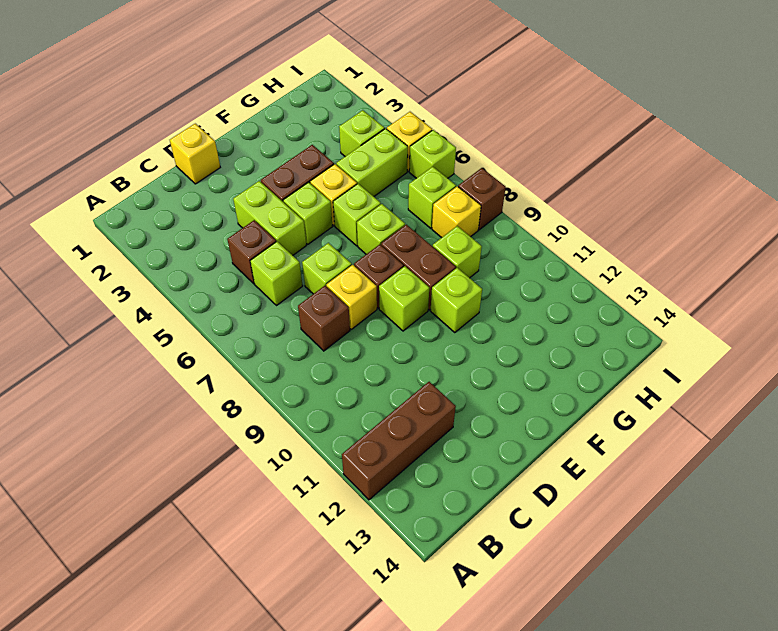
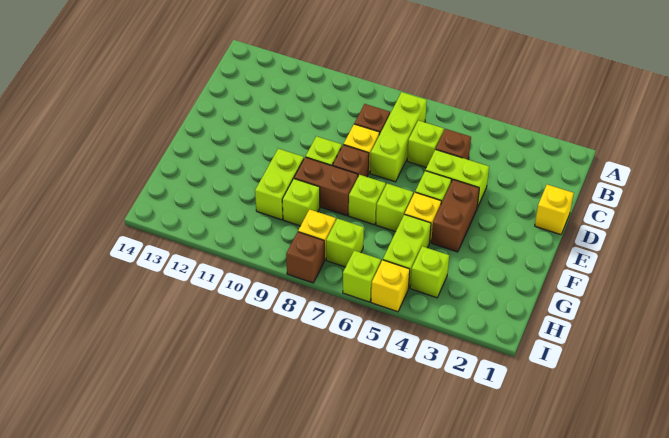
brown brick A12:C12 level 1 -> none
lime brick D7 level 1 -> lime brick B7:D7 level 1
lime brick F10 level 1 -> lime brick F10:G10 level 1

